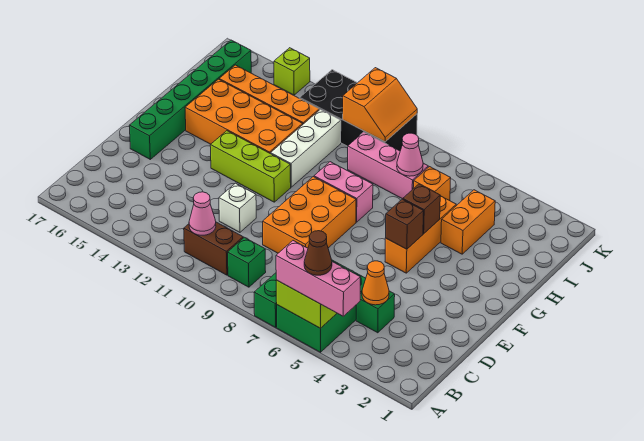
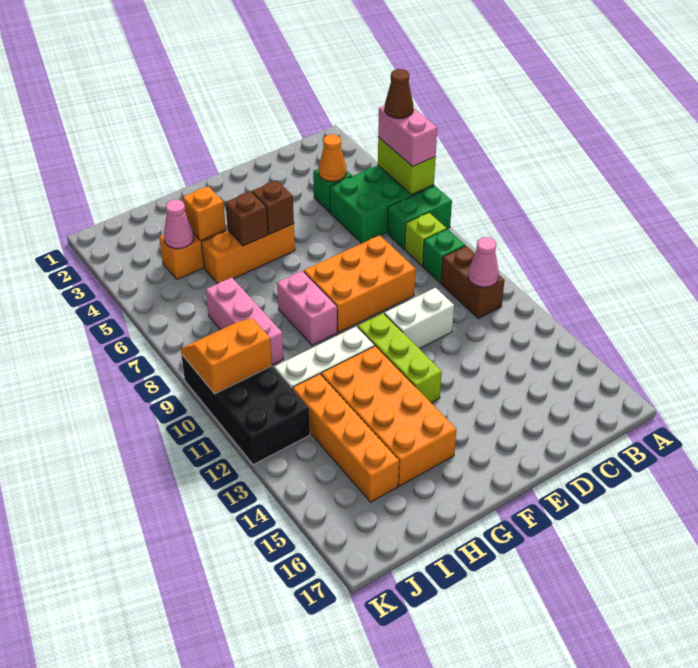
pink brick A4:A6 level 3 -> pink brick A5:A6 level 3
white brick D11 level 1 -> white brick D11:E11 level 1
green brick E16:J16 level 1 -> none
orange brick I6 level 1 -> orange brick H4 level 2
pink cone I7 level 2 -> pink cone I4 level 2
lime brick K14 level 1 -> lime brick B8 level 1

